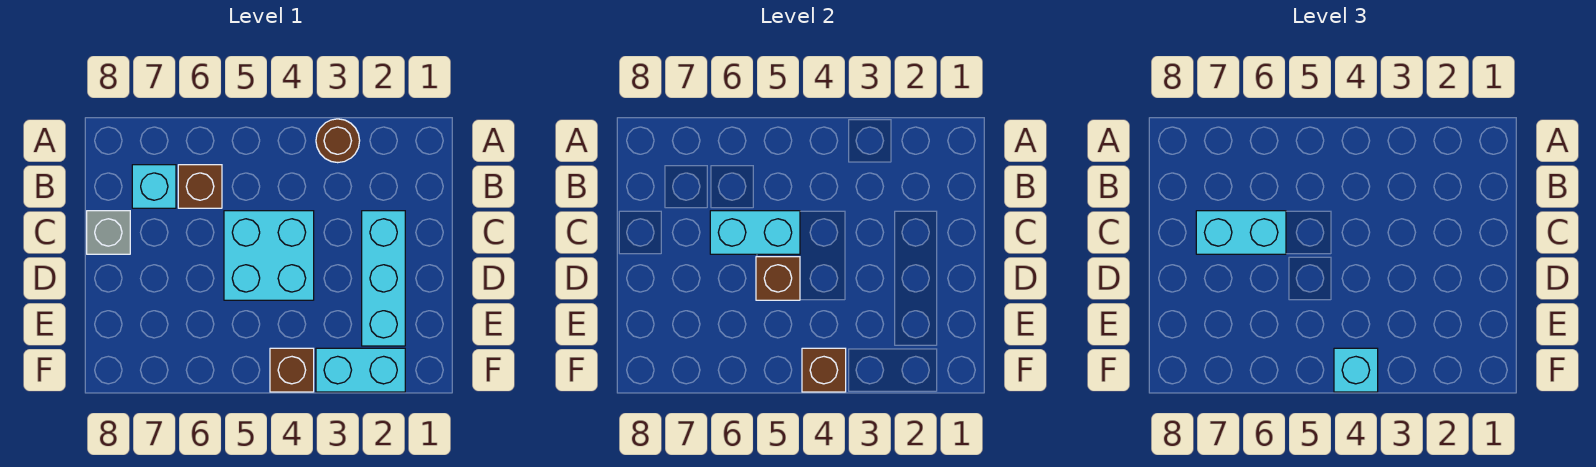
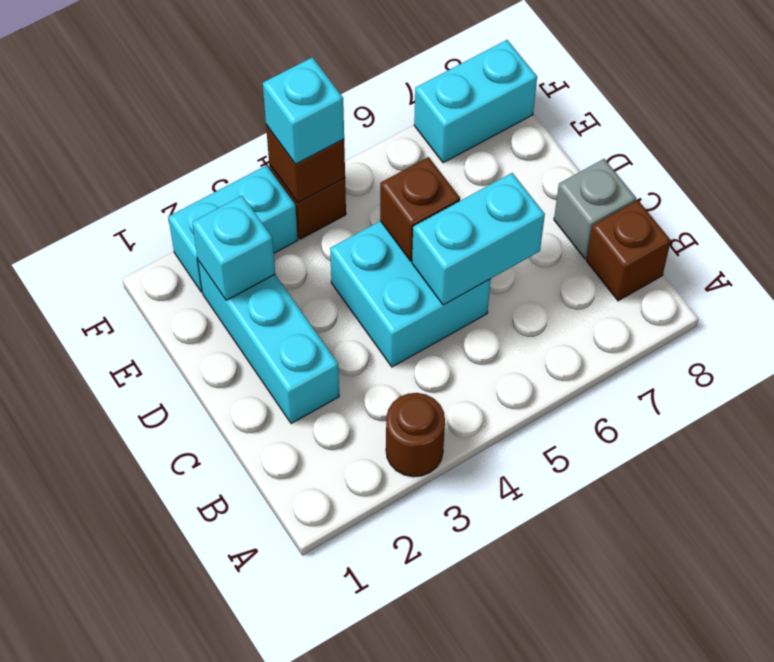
brown brick B6 level 1 -> brown brick B8 level 1
cyan brick B7 level 1 -> cyan brick E2 level 2
cyan brick C6:C7 level 3 -> cyan brick F7:F8 level 1

